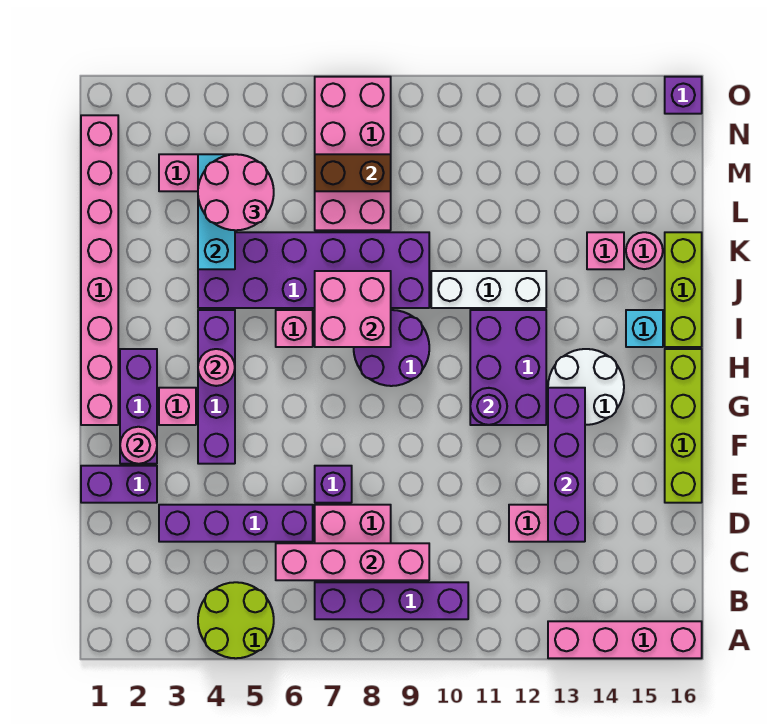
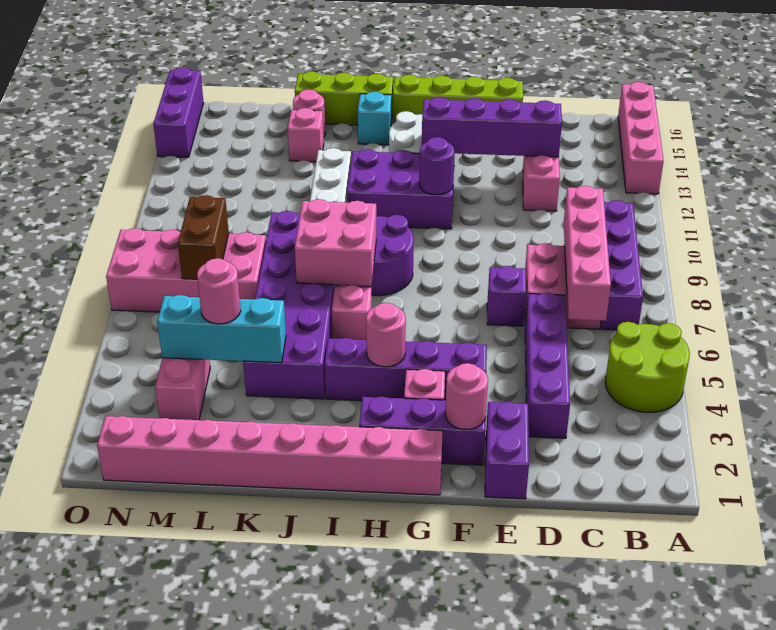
pink round brick L4:M5 level 3 -> pink round brick L4 level 3
purple brick O16 level 1 -> purple brick O14:O16 level 1

